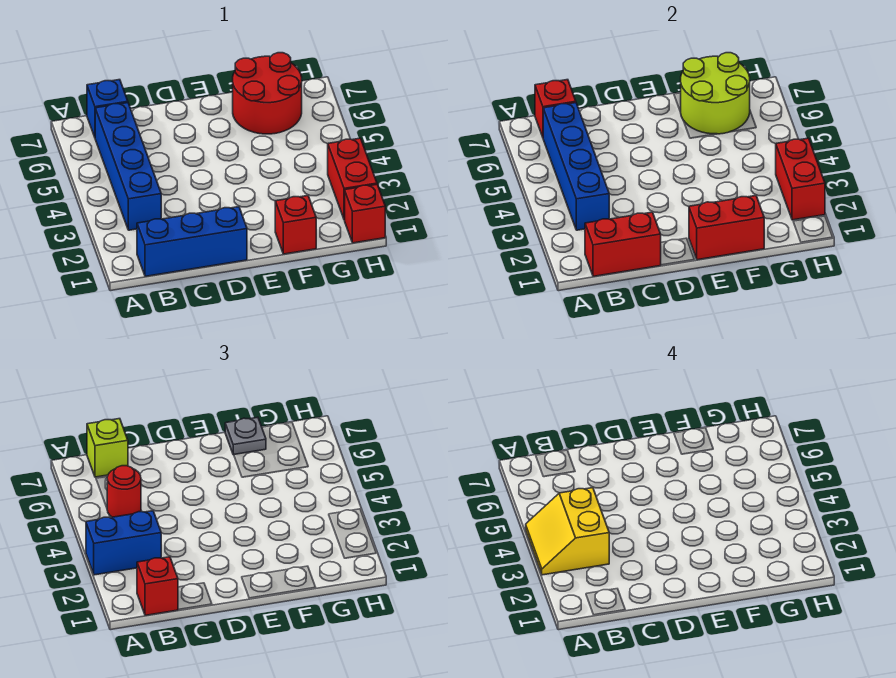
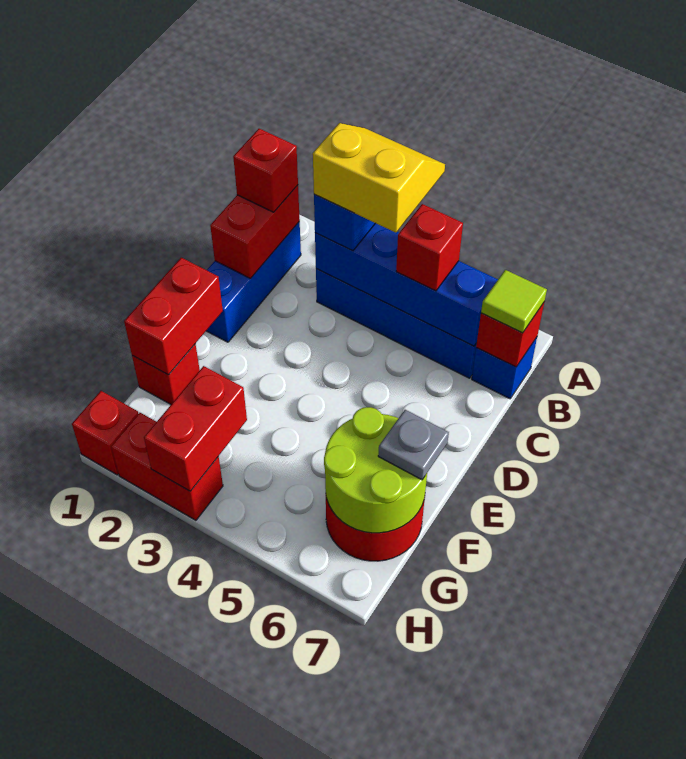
red round brick B5 level 3 -> red brick B5 level 3
lime brick B7 level 3 -> lime tile B7 level 3
red brick H2:H3 level 2 -> red brick G3:H3 level 2

